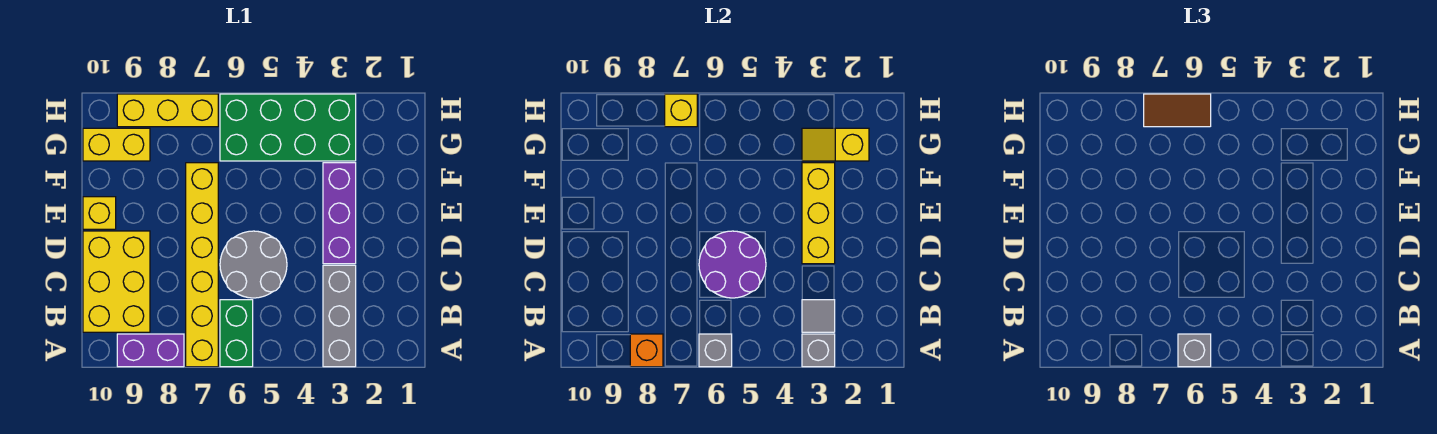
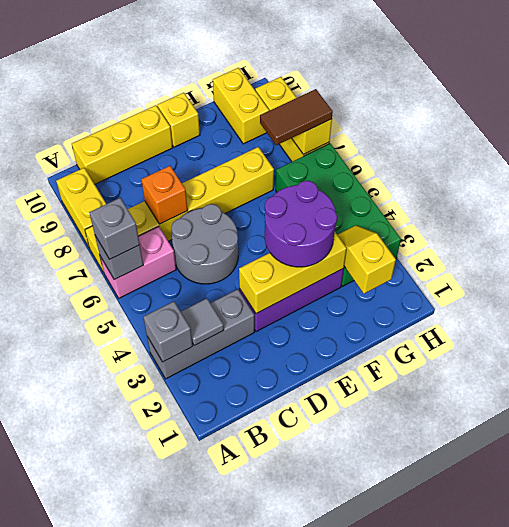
green brick A6:B6 level 1 -> pink brick A6:B6 level 1
purple brick A8:A9 level 1 -> yellow brick A8:A9 level 1
orange brick A8 level 2 -> orange brick C7 level 2
yellow brick B9:D10 level 1 -> yellow brick B10:D10 level 1
purple round brick C5:D6 level 2 -> purple round brick E3:F4 level 3
brown tile H6:H7 level 3 -> brown tile G7:H7 level 3

